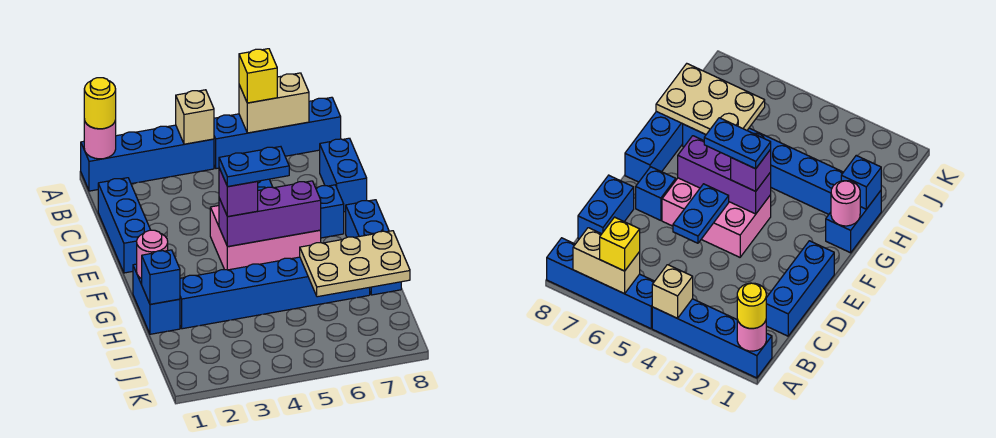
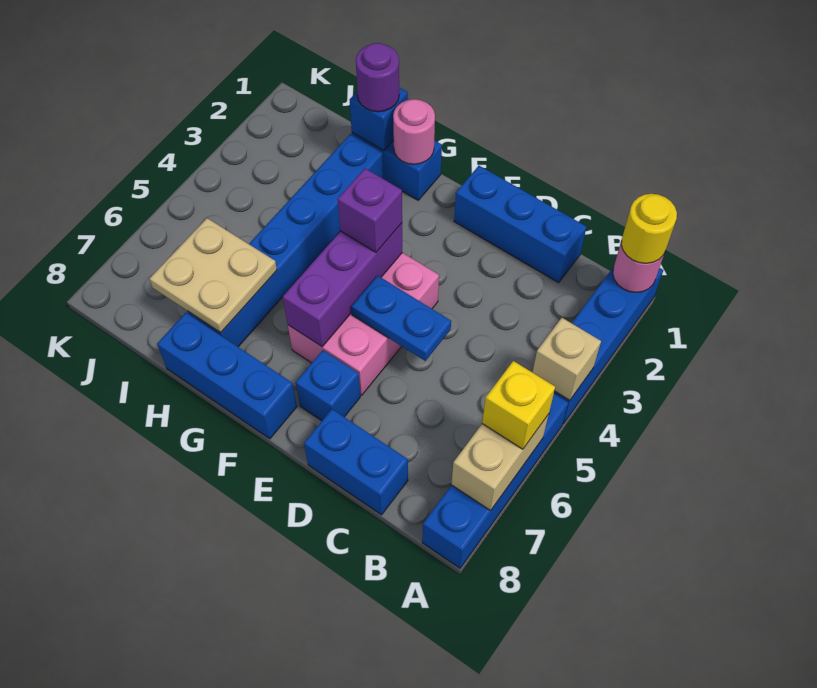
blue plate F4:F5 level 4 -> none
none -> purple round brick H1 level 3
tan plate H6:I8 level 2 -> tan plate H6:I7 level 2

